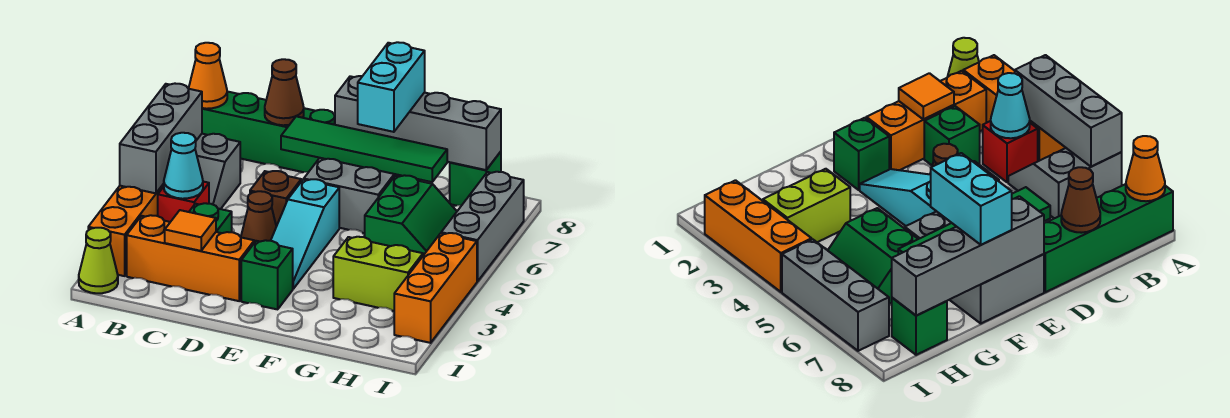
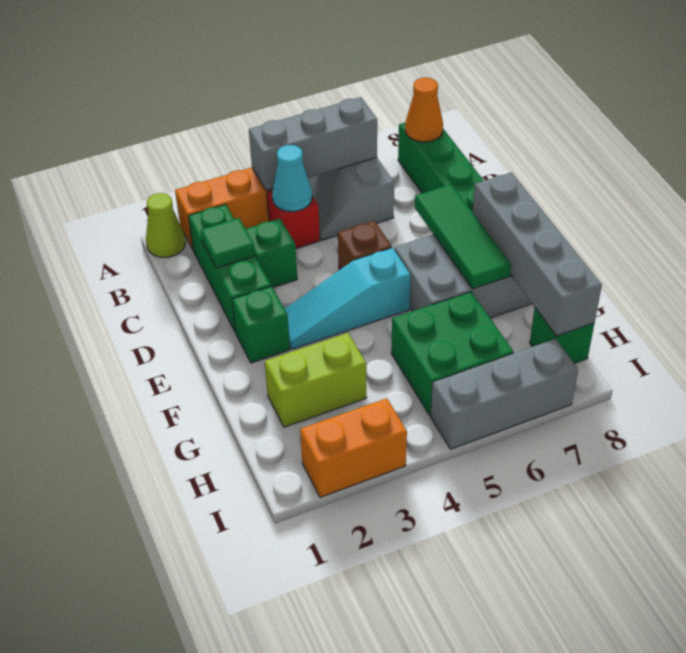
orange brick B2:D2 level 1 -> green brick B2:D2 level 1
orange tile C2 level 2 -> green tile C2 level 2
brown cone C8 level 2 -> none
brown cone D4 level 1 -> none
green tile D7:G7 level 2 -> green tile D7:F7 level 2
cyan brick F7:F8 level 3 -> none
lime brick G3:H3 level 1 -> lime brick G2:G3 level 1
green slope G5:H6 level 1 top G -> green brick G5:H6 level 1
orange brick I2:I4 level 1 -> orange brick I2:I3 level 1

